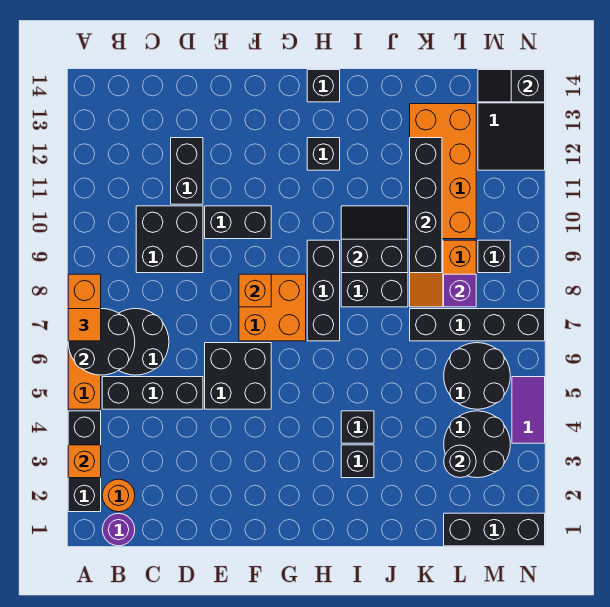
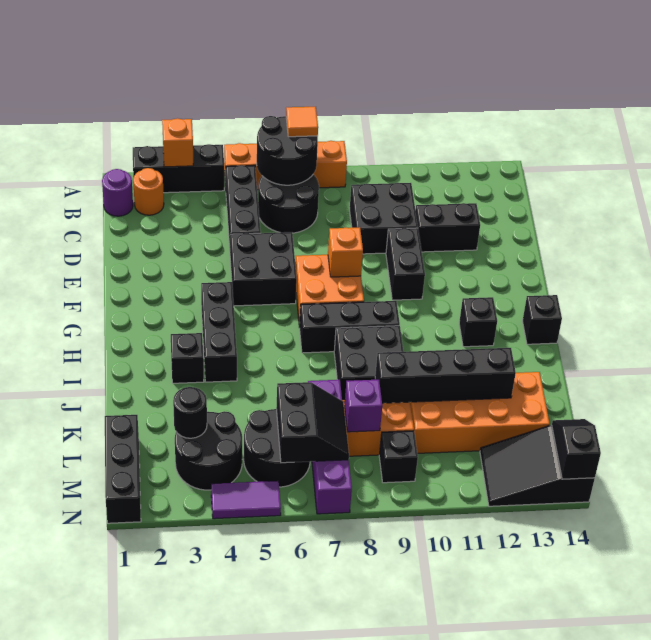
black brick I4 level 1 -> black brick G4:I4 level 1
black slope I9:J10 level 2 top 9 -> black slope L6:M7 level 2 top 6
black brick K7:N7 level 1 -> purple brick K7:N7 level 1

